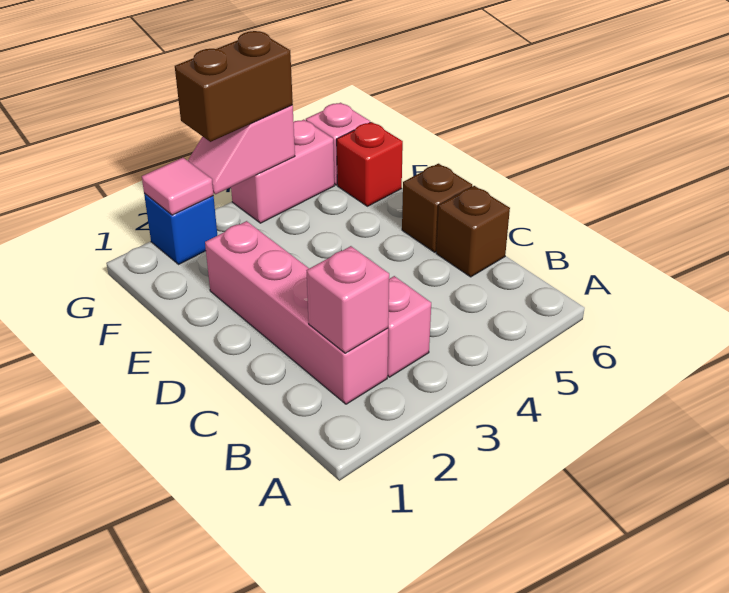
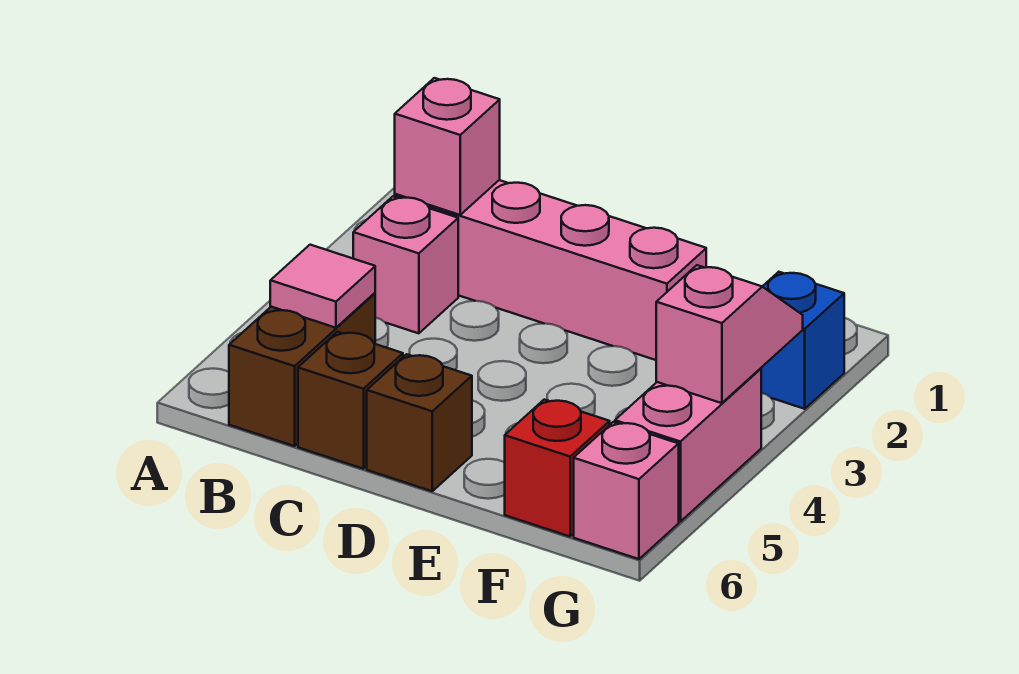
pink tile G2 level 2 -> pink tile B5 level 2
brown brick G3:G4 level 3 -> brown brick B5:B6 level 1

